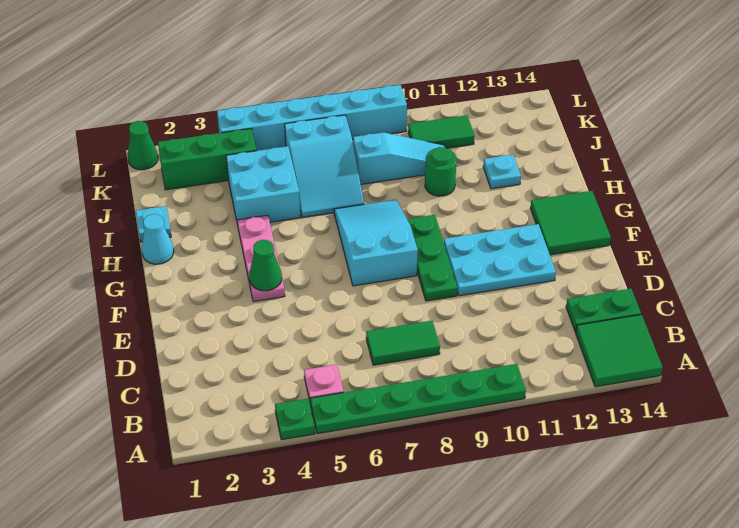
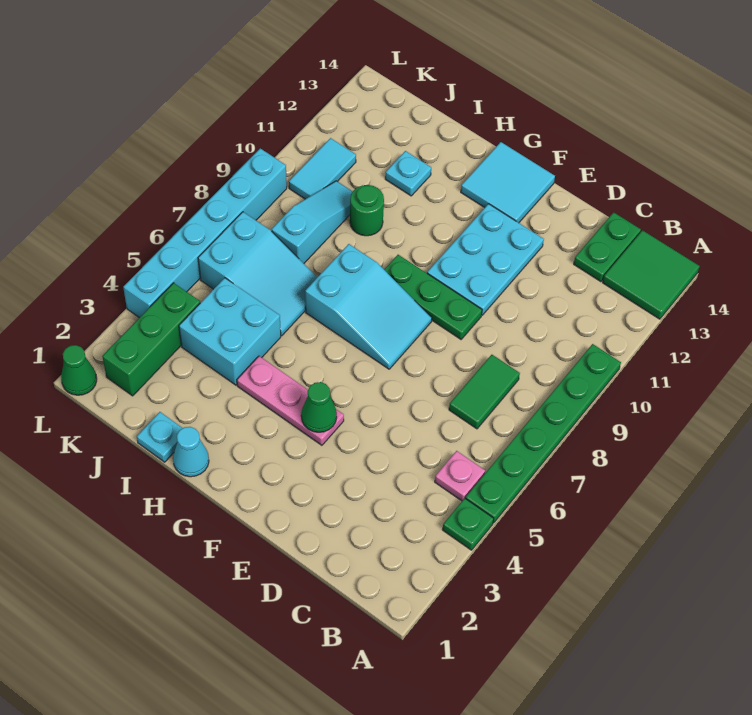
cyan slope F7:H8 level 1 top F -> cyan slope F7:H8 level 1 top H
green tile F13:G14 level 1 -> cyan tile F13:G14 level 1
green tile K10:K11 level 1 -> cyan tile K10:K11 level 1

